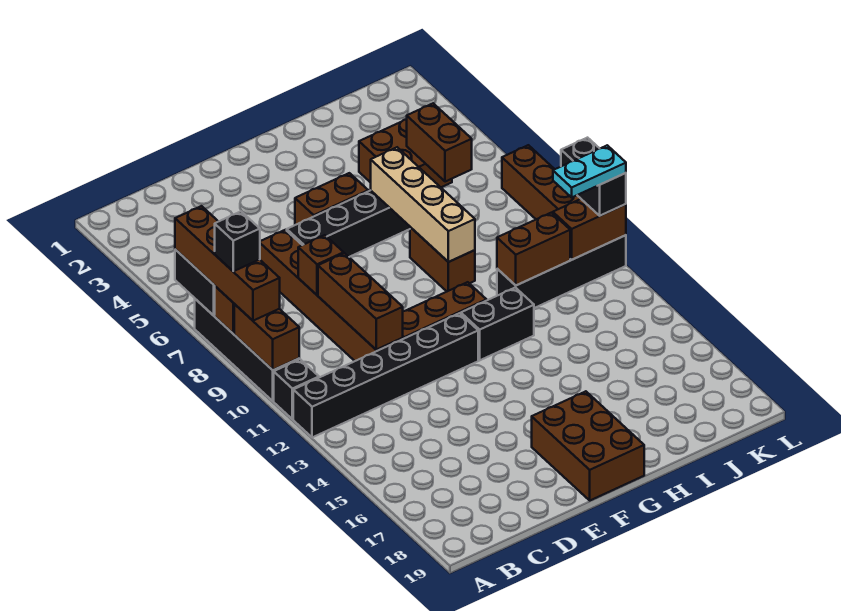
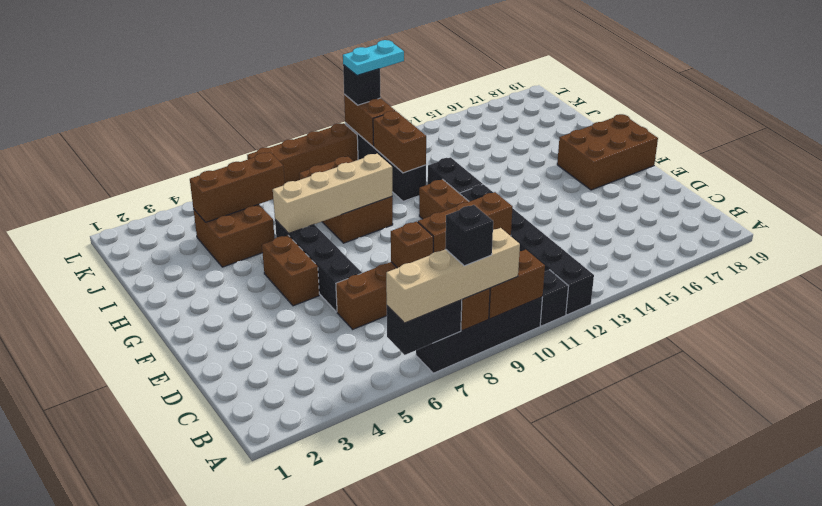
brown brick A6:A9 level 3 -> tan brick A6:A9 level 3
brown brick H8:H9 level 1 -> brown brick H8:J9 level 1
brown brick J5:J6 level 2 -> brown brick J4:J6 level 2
cyan plate K11:L11 level 4 -> cyan plate L11:L12 level 4
black brick L10:L11 level 3 -> black brick L11 level 3

